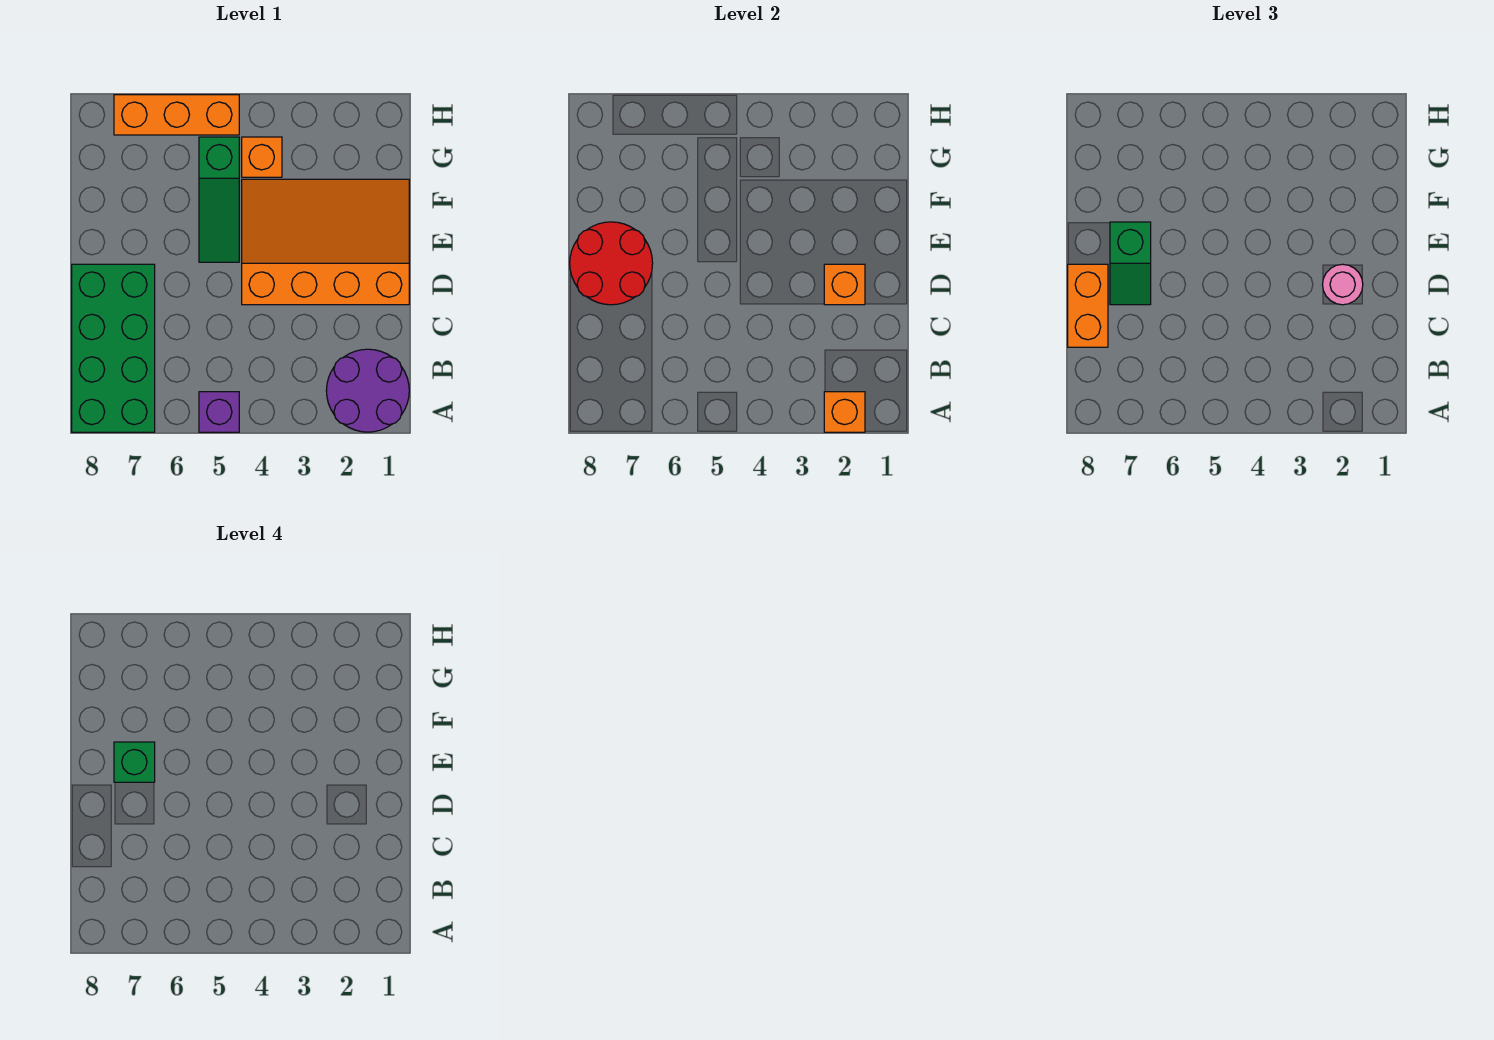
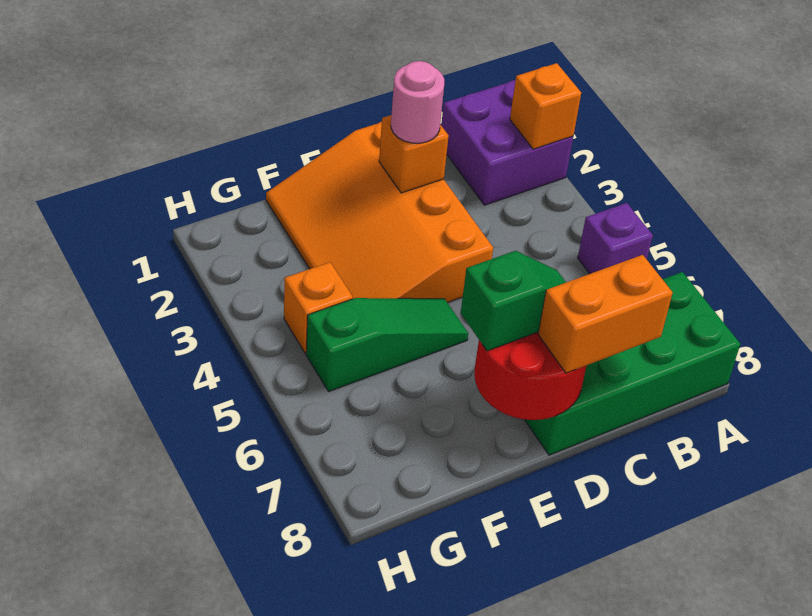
purple round brick A1:B2 level 1 -> purple brick A1:B2 level 1
green brick E7 level 4 -> none
orange brick H5:H7 level 1 -> none

